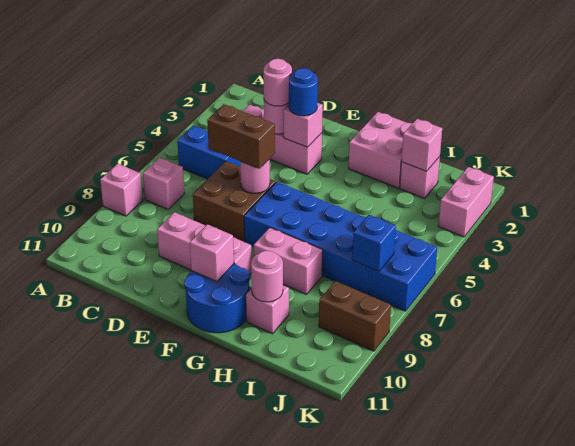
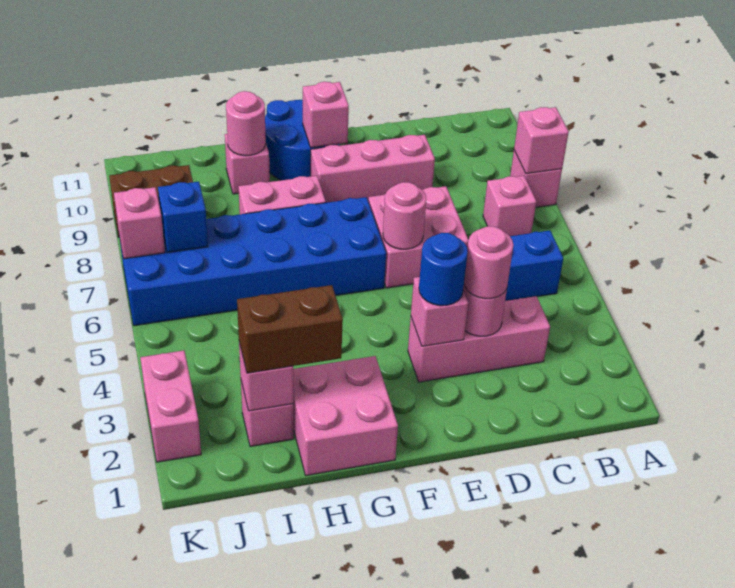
none -> pink brick A8 level 2
brown brick D6:E7 level 1 -> pink brick D6:E7 level 1
brown brick D6:E6 level 3 -> brown brick H2:I2 level 3
none -> pink brick K7 level 2

